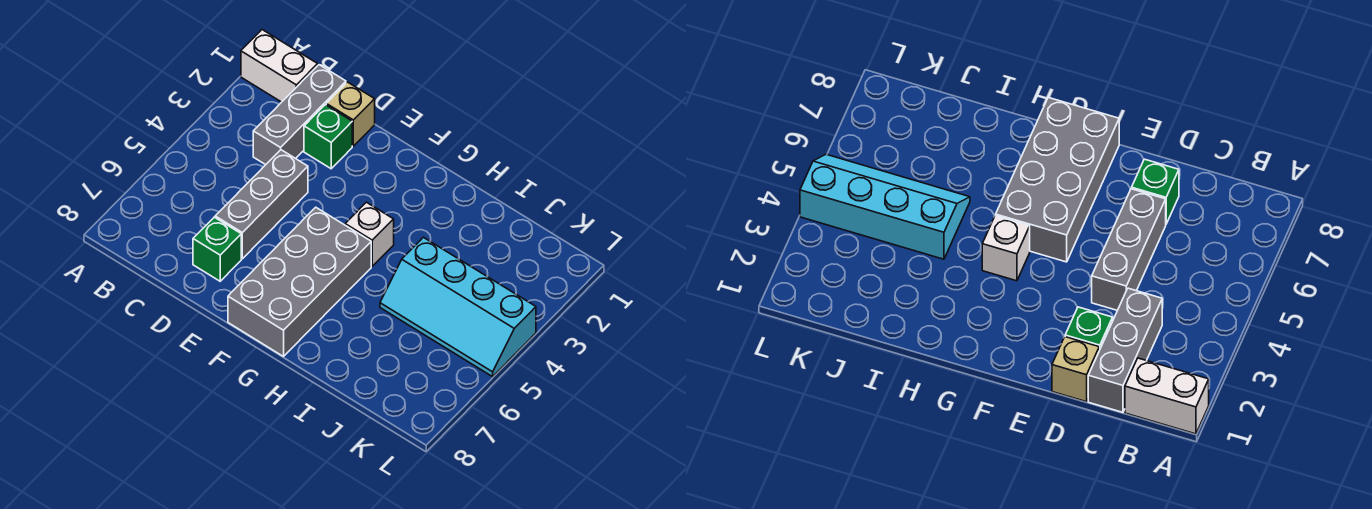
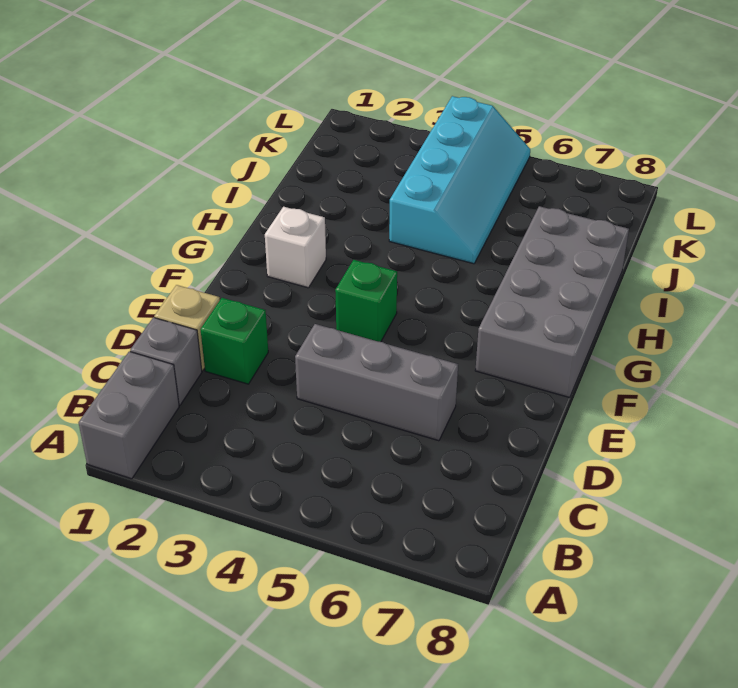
white brick A1:B1 level 1 -> grey brick A1:B1 level 1
grey brick C1:C3 level 1 -> grey brick C1 level 1
green brick D7 level 1 -> green brick F4 level 1
grey brick F5:G8 level 1 -> grey brick F7:I8 level 1
white brick G4 level 1 -> white brick G2 level 1

